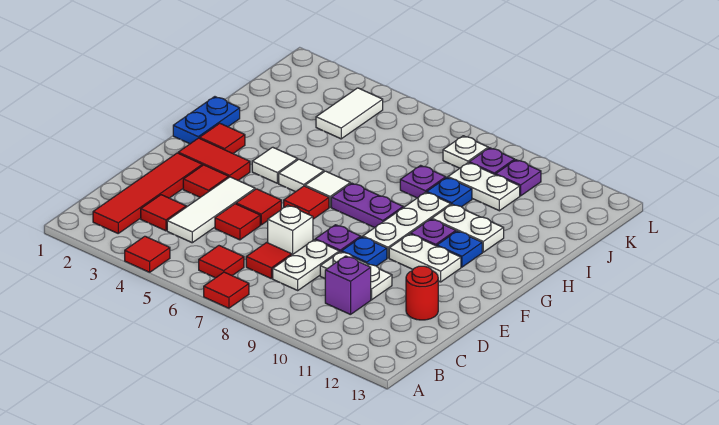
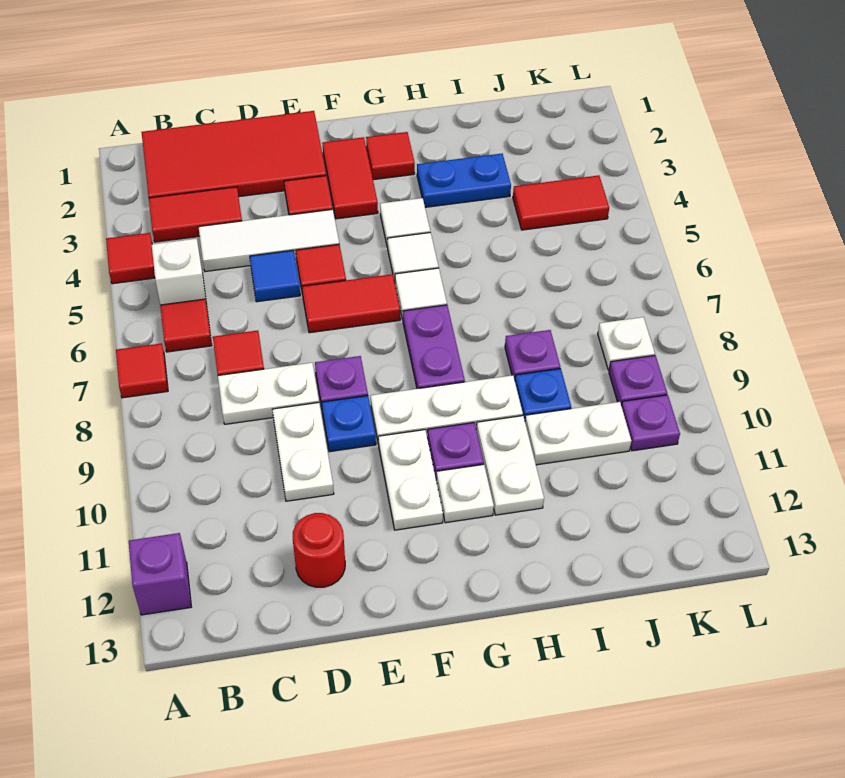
red tile B2:E2 level 1 -> red tile B1:E2 level 1
red tile C3 level 1 -> red tile B3:C3 level 1
purple brick C10 level 1 -> purple brick A12 level 1
red tile D5 level 1 -> blue tile D5 level 1
white brick D7 level 1 -> white brick B5 level 1
red tile F6 level 1 -> red tile E6:F6 level 1
blue plate G1:H1 level 1 -> blue plate H3:I3 level 1
blue plate G11 level 1 -> white plate G11 level 1
white tile J4:K4 level 1 -> red tile J4:K4 level 1
white plate J9:J10 level 1 -> white plate I10:J10 level 1

